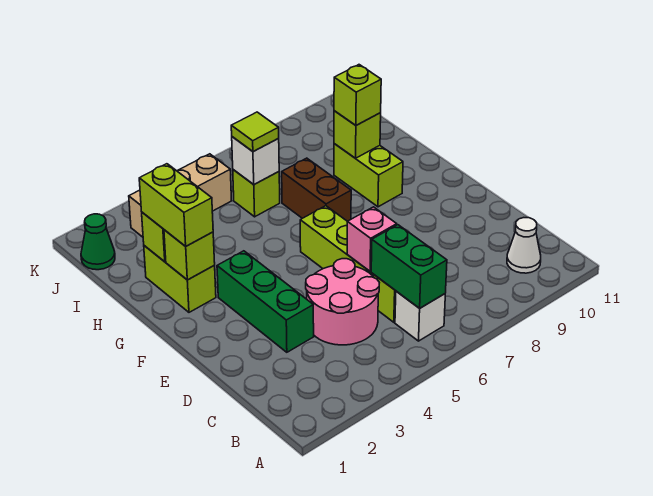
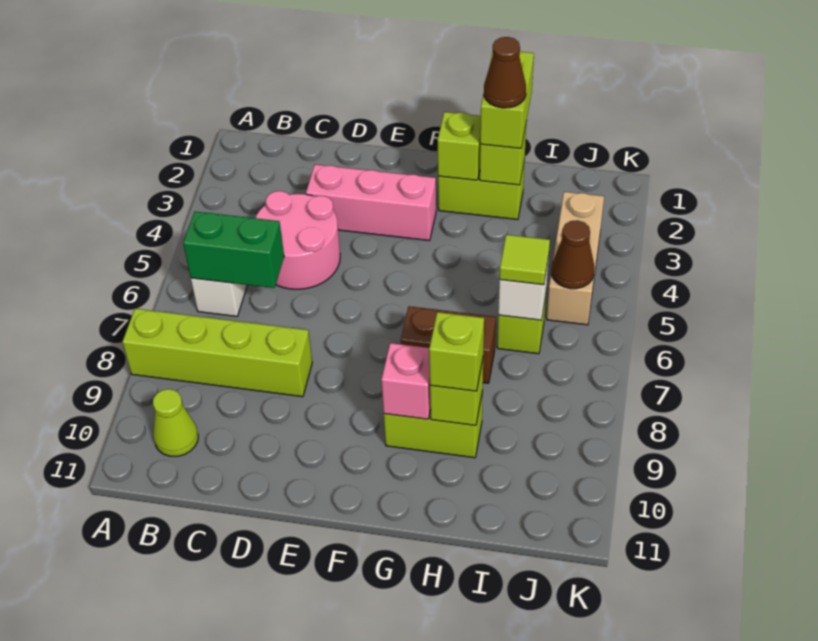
white cone B10 level 1 -> lime cone B10 level 1
lime brick C6:F6 level 1 -> lime brick A8:D8 level 1
green brick D3:F3 level 1 -> pink brick D3:F3 level 1
pink brick D6 level 2 -> pink brick G9 level 2
lime brick G2:H2 level 3 -> lime brick H1:H2 level 3
none -> brown cone H2 level 4
green cone J1 level 1 -> none
none -> brown cone J5 level 2

